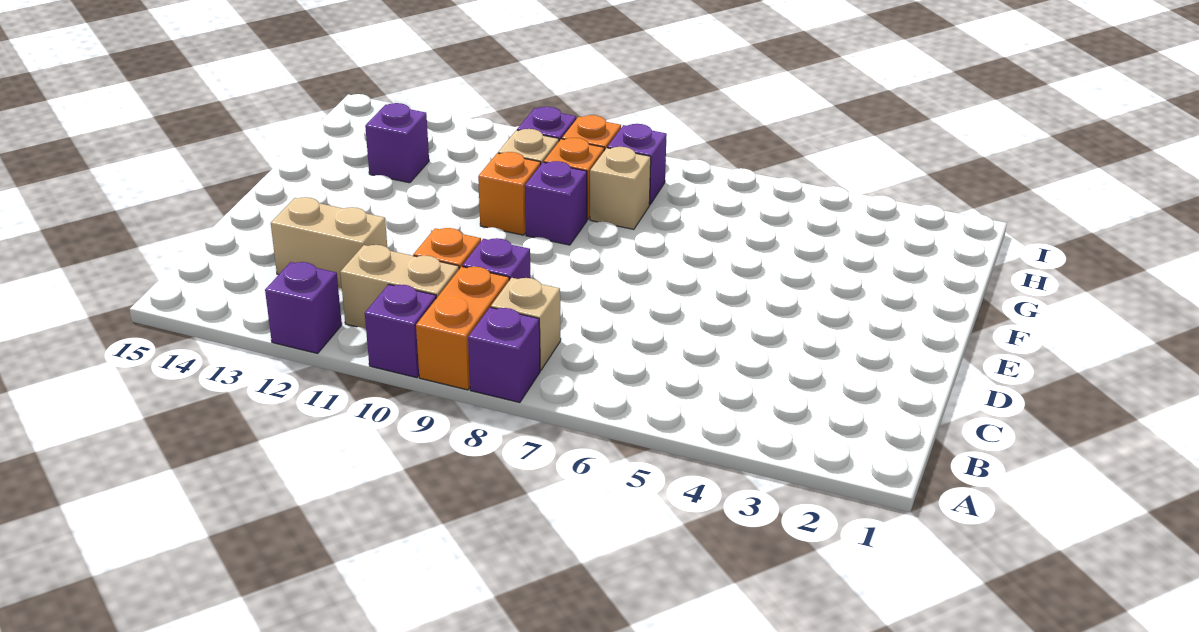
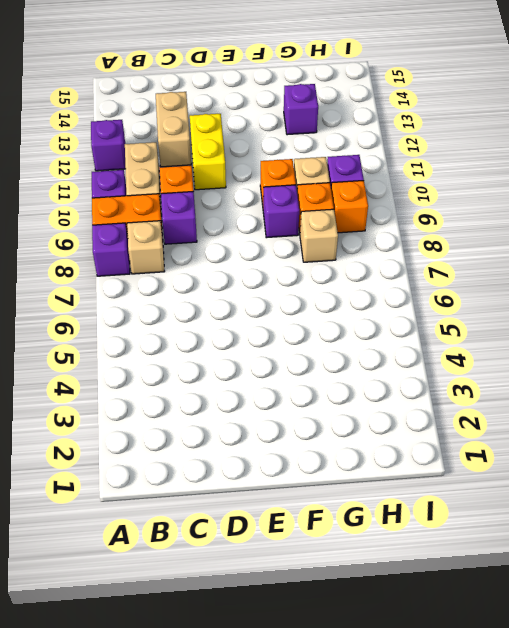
none -> yellow brick D11:D12 level 1
purple brick H8 level 1 -> none

